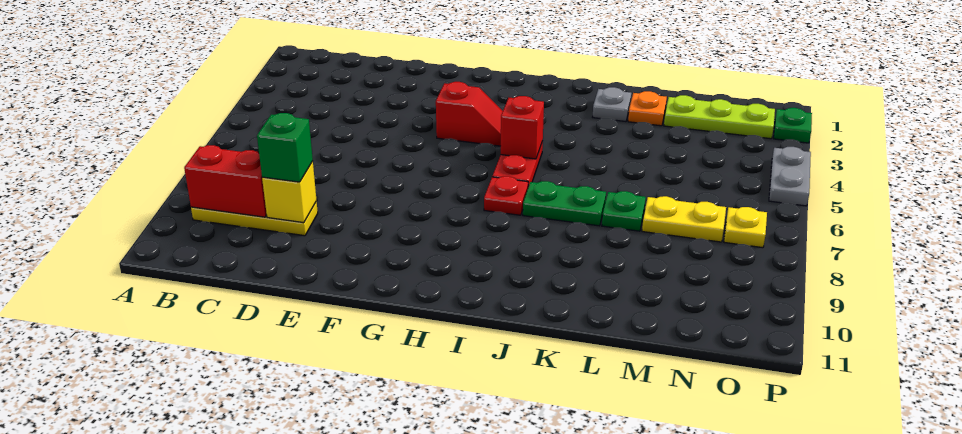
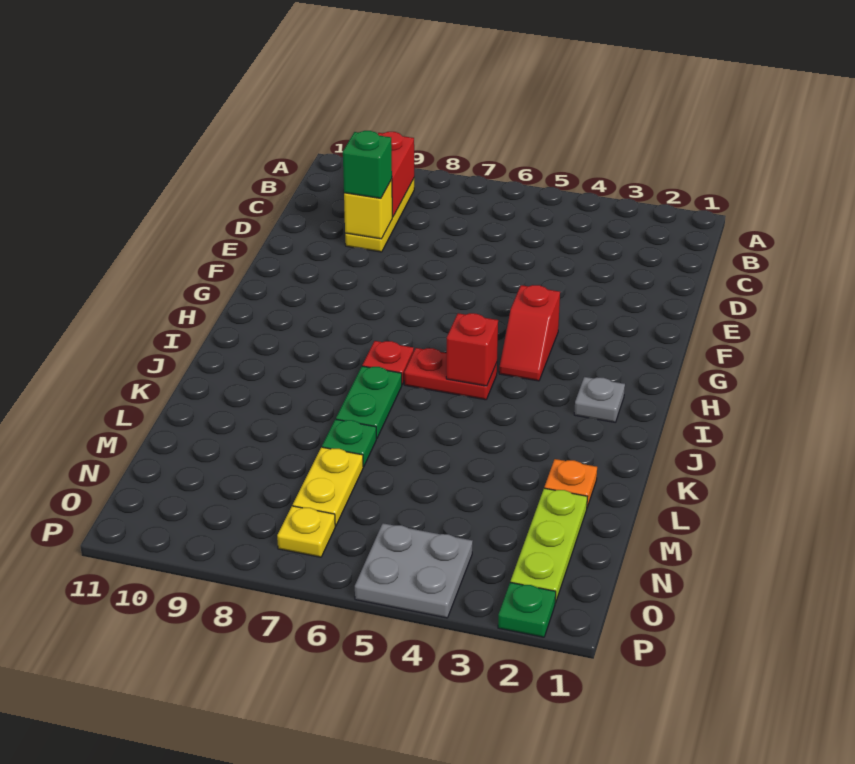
grey plate K2 level 1 -> grey plate I2 level 1
grey plate P4:P5 level 1 -> grey plate O4:P5 level 1

